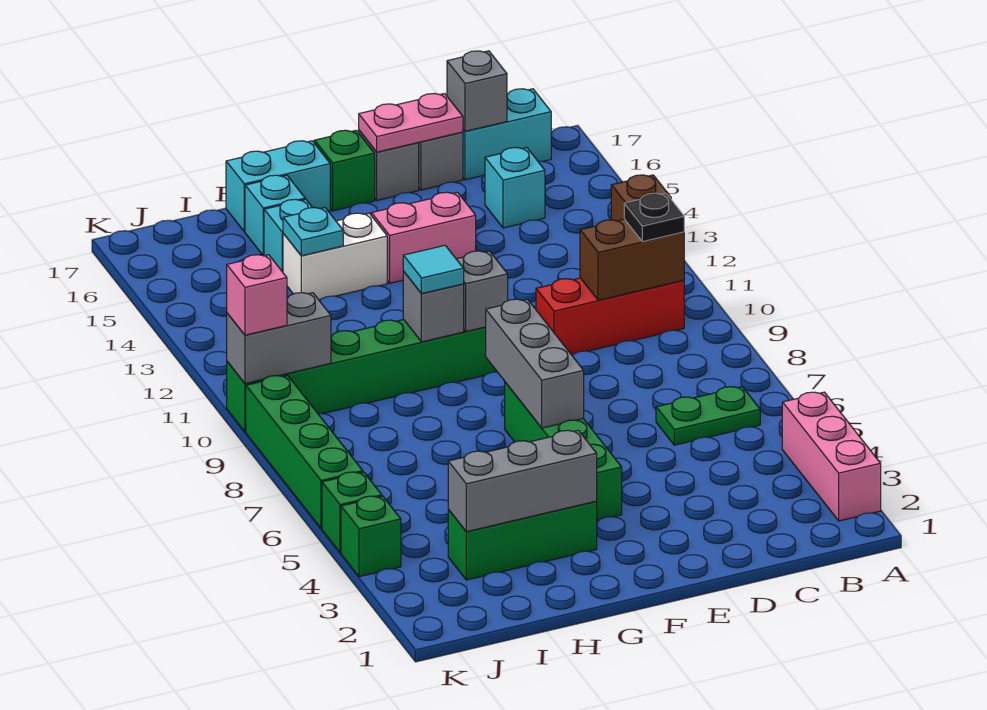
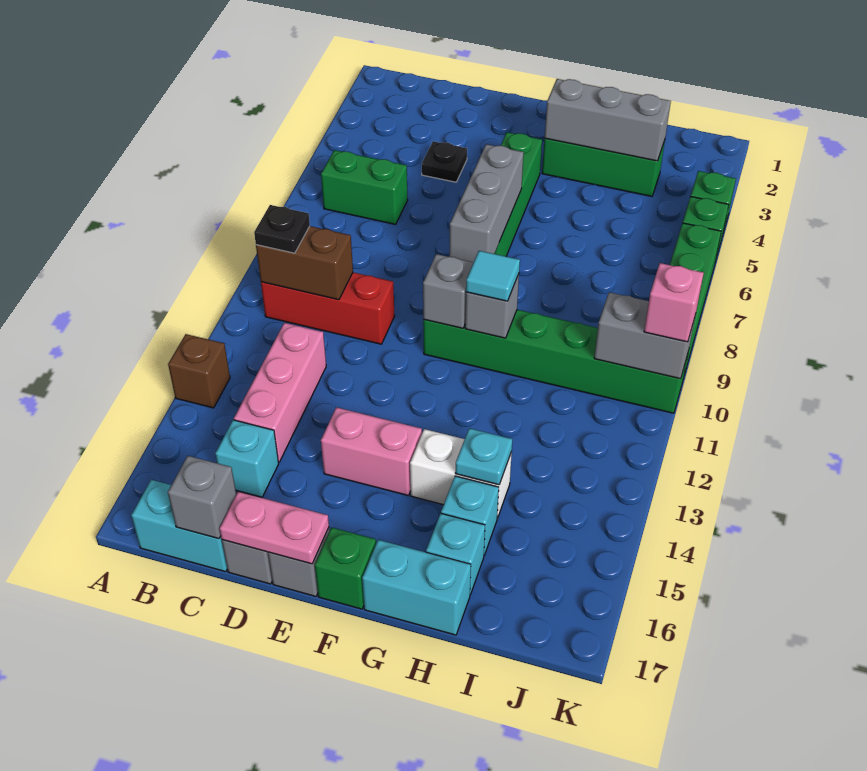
pink brick A2:A4 level 1 -> pink brick C12:C14 level 1
green plate B6:C6 level 1 -> green brick B6:C6 level 1
none -> black plate D4 level 1

